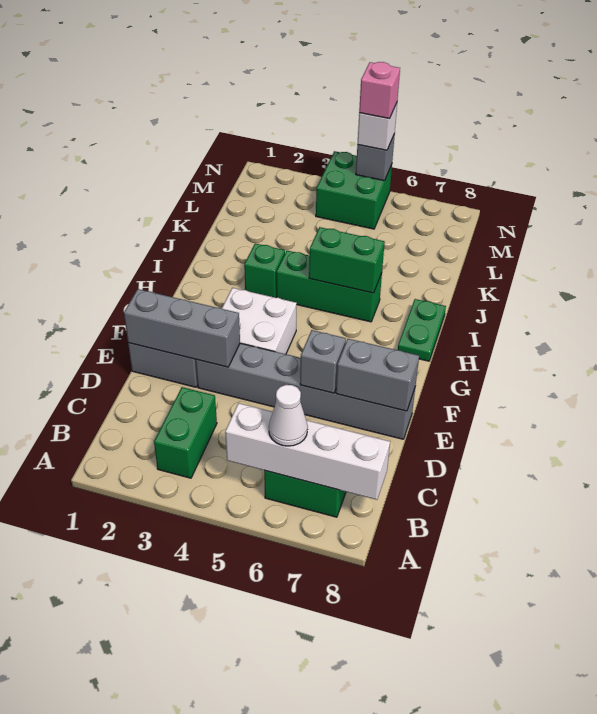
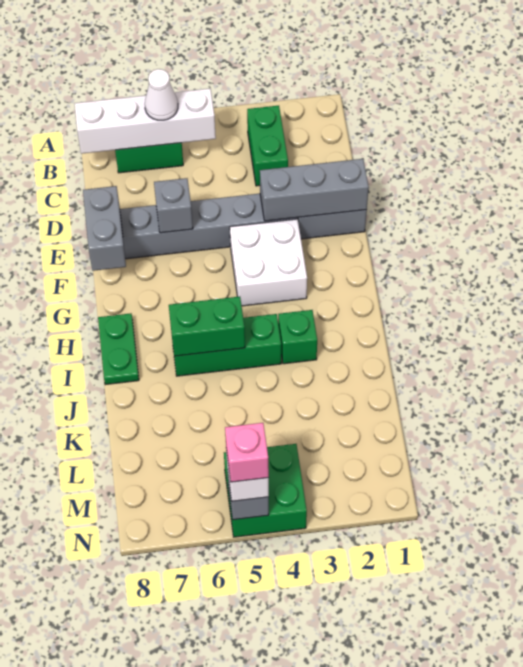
grey brick E7:E8 level 2 -> grey brick E8:F8 level 2

